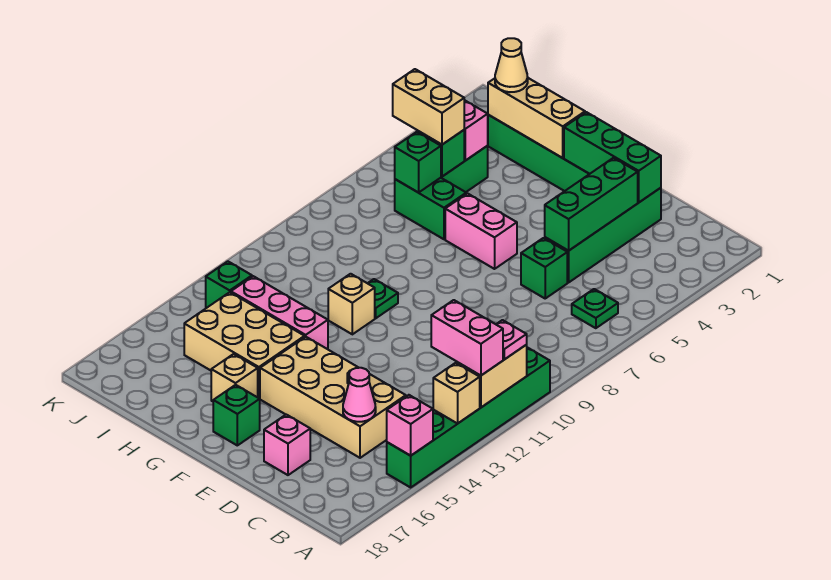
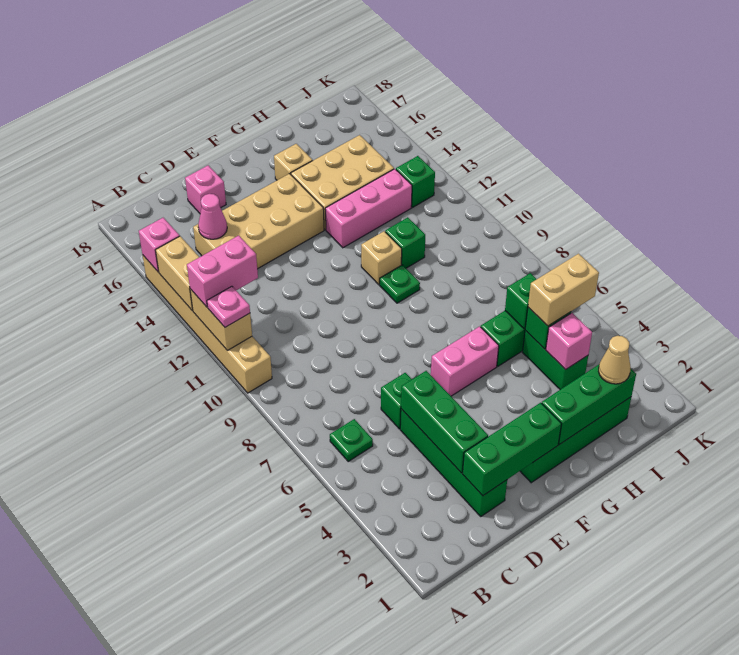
green brick A10:A15 level 1 -> tan brick A10:A15 level 1
tan brick A13 level 2 -> tan brick A13:A14 level 2
green brick F17 level 1 -> green brick H11 level 1
tan brick G2:I2 level 2 -> green brick G2:I2 level 2

